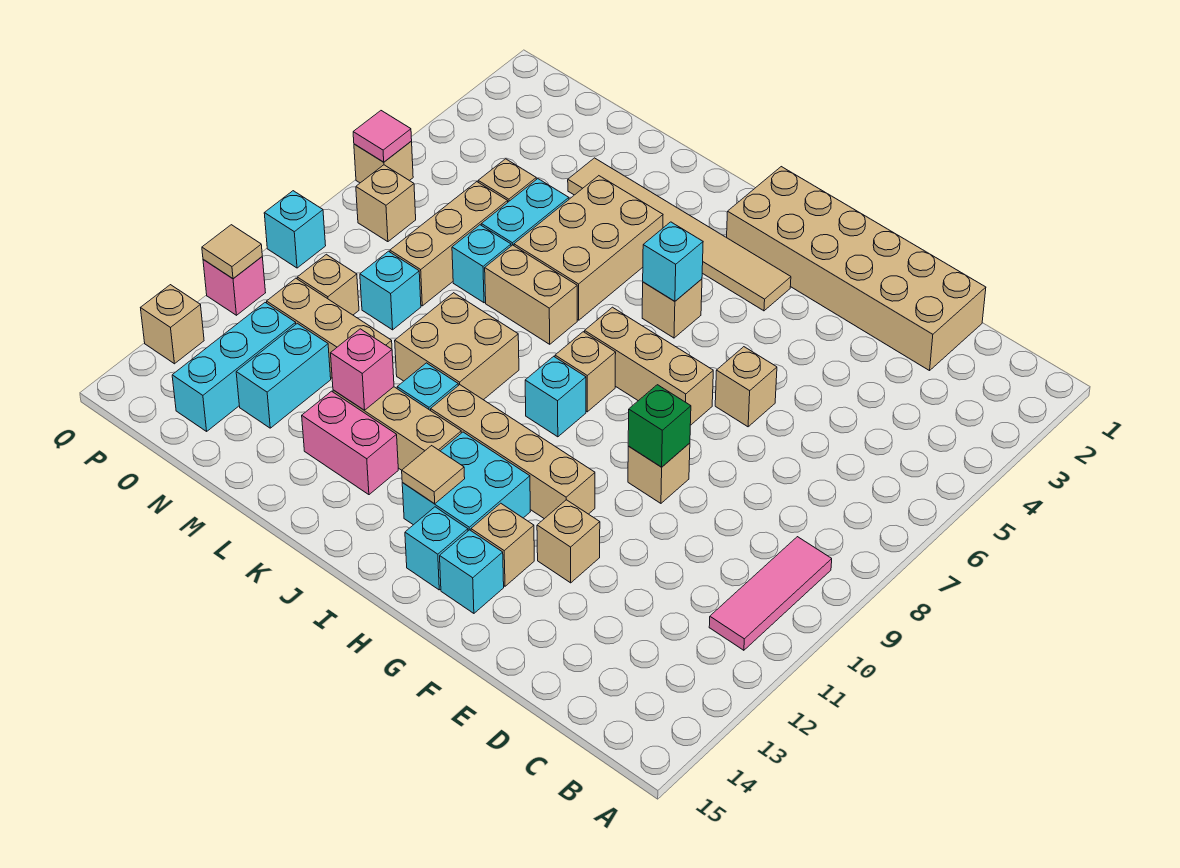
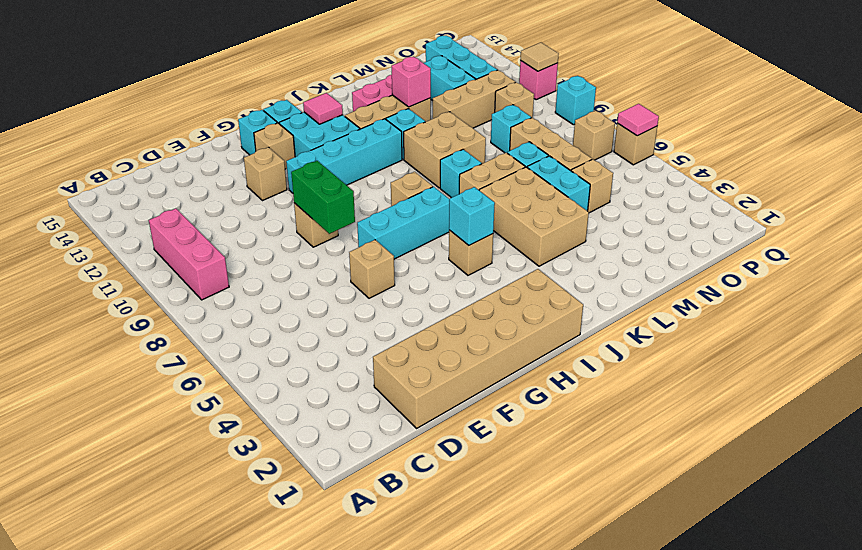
pink tile B9:B11 level 1 -> pink brick B9:B11 level 1
green brick F9 level 2 -> green brick F8:F9 level 2
tan brick G7:I7 level 1 -> cyan brick G7:I7 level 1
tan brick G11:J11 level 1 -> cyan brick G11:J11 level 1
tan tile H3:M3 level 1 -> none
cyan brick I9 level 1 -> cyan brick K8 level 1
tan tile I13 level 2 -> pink tile I13 level 2
tan brick Q13 level 1 -> none

